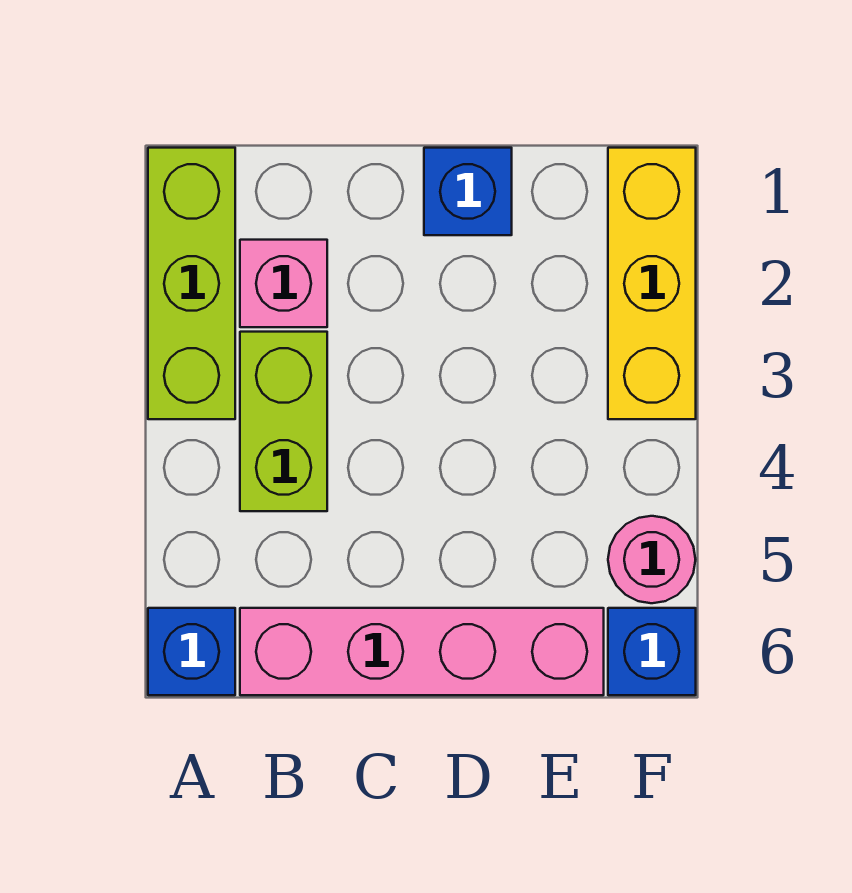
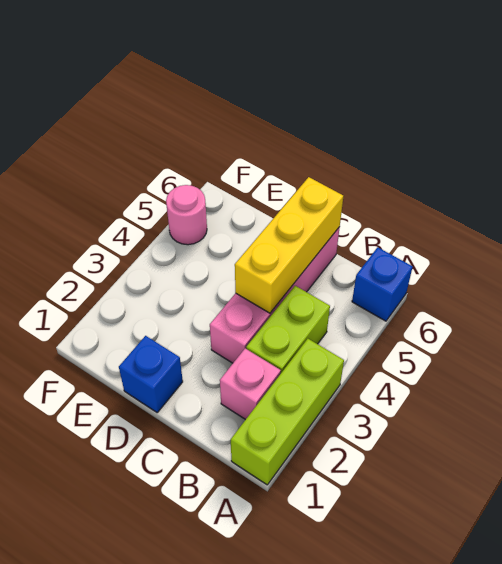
pink brick B6:E6 level 1 -> pink brick C3:C6 level 1
yellow brick F1:F3 level 1 -> yellow brick C4:C6 level 2
blue brick F6 level 1 -> none

